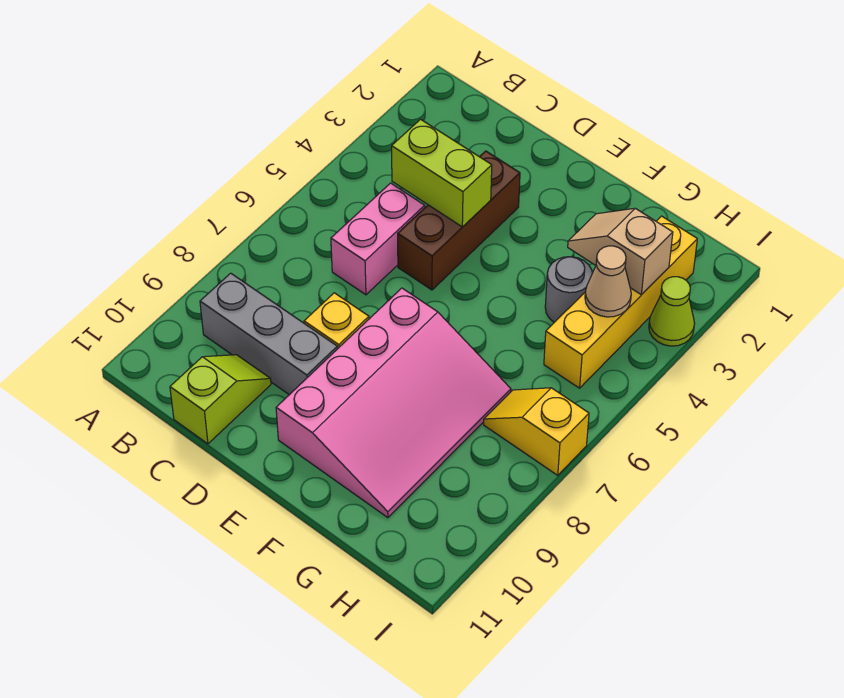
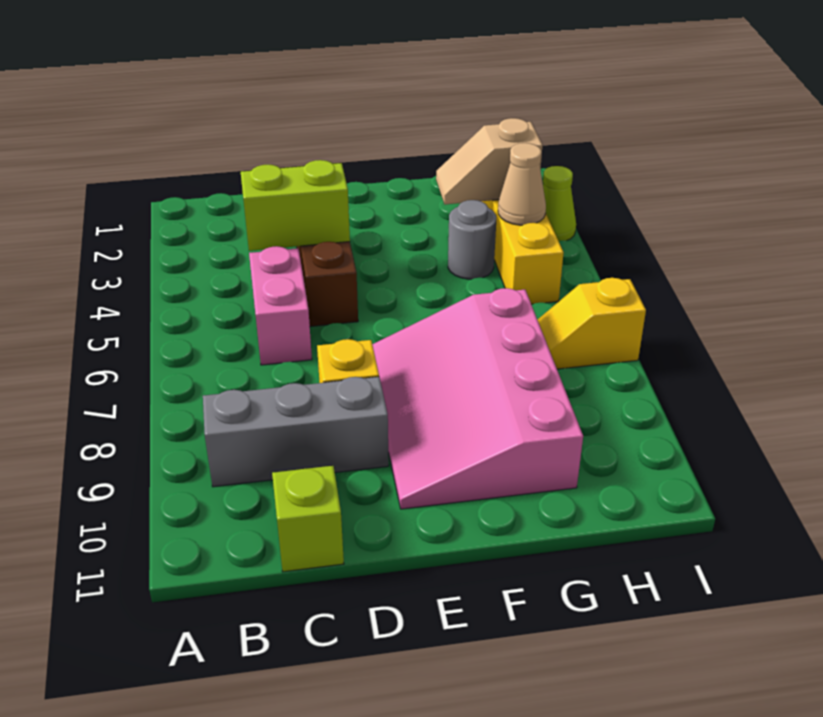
pink slope E7:G10 level 1 top E -> pink slope E7:G10 level 1 top G

